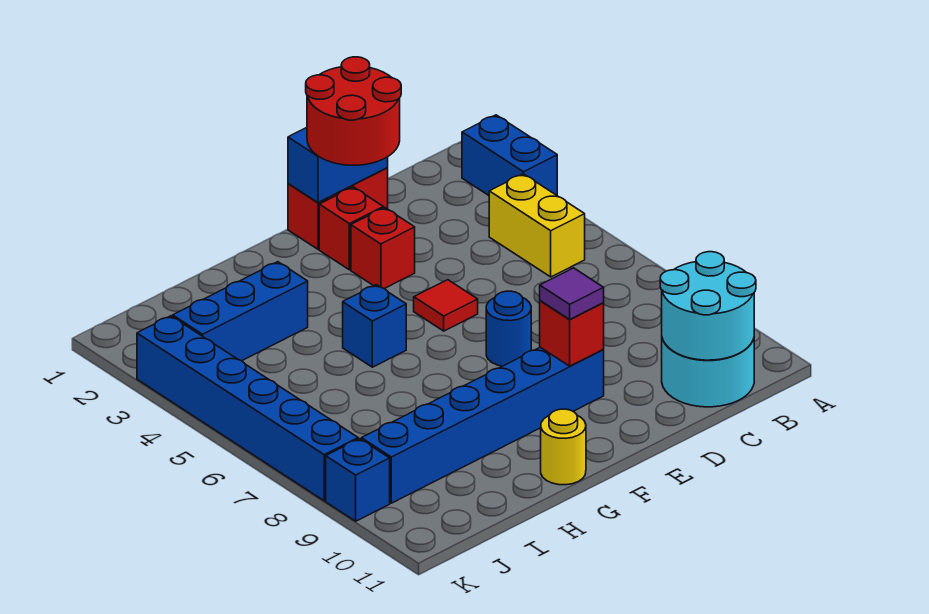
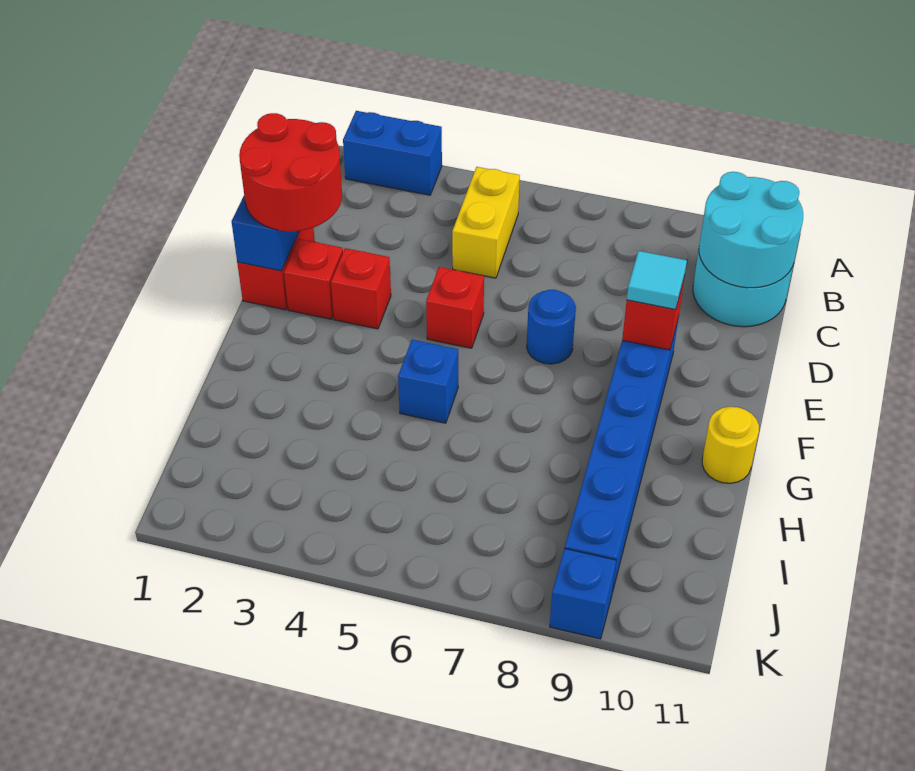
yellow brick B4:B5 level 1 -> yellow brick B5:C5 level 1
red tile E5 level 1 -> red brick E5 level 1
purple tile E9 level 3 -> cyan tile E9 level 3
blue brick H3:J3 level 1 -> none
blue brick K3:K8 level 1 -> none

